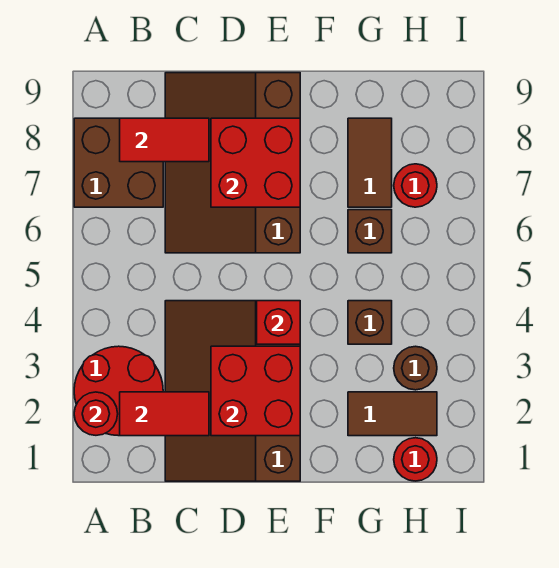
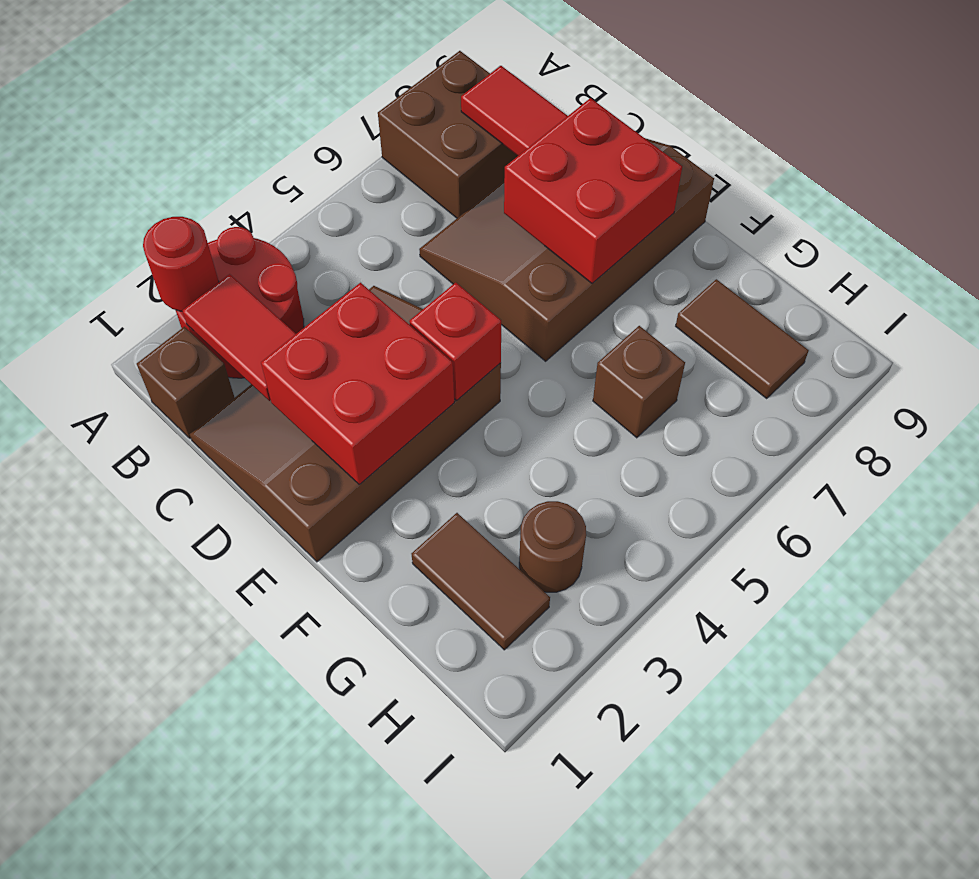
brown brick G4 level 1 -> brown brick B1 level 1
brown tile G7:G8 level 1 -> brown tile G8:H8 level 1
red round brick H1 level 1 -> none
red round brick H7 level 1 -> none

